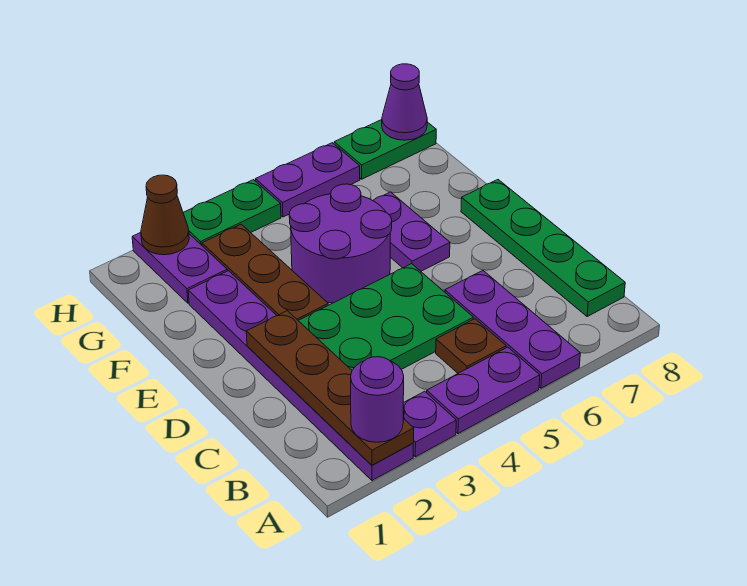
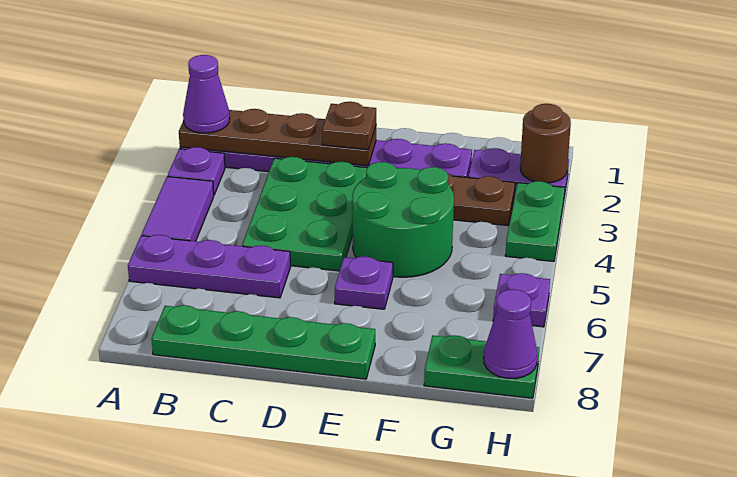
purple round brick A2 level 3 -> purple cone A2 level 3
purple plate A4:A5 level 1 -> purple tile A4:A5 level 1
brown plate B5 level 1 -> brown plate D2 level 3
purple round brick E4:F5 level 1 -> green round brick E4:F5 level 1
purple plate E6:F6 level 1 -> purple plate E6 level 1
brown cone H2 level 2 -> brown round brick H2 level 2
purple plate H5:H6 level 1 -> purple plate H6 level 1
green plate H7:H8 level 1 -> green plate G8:H8 level 1

